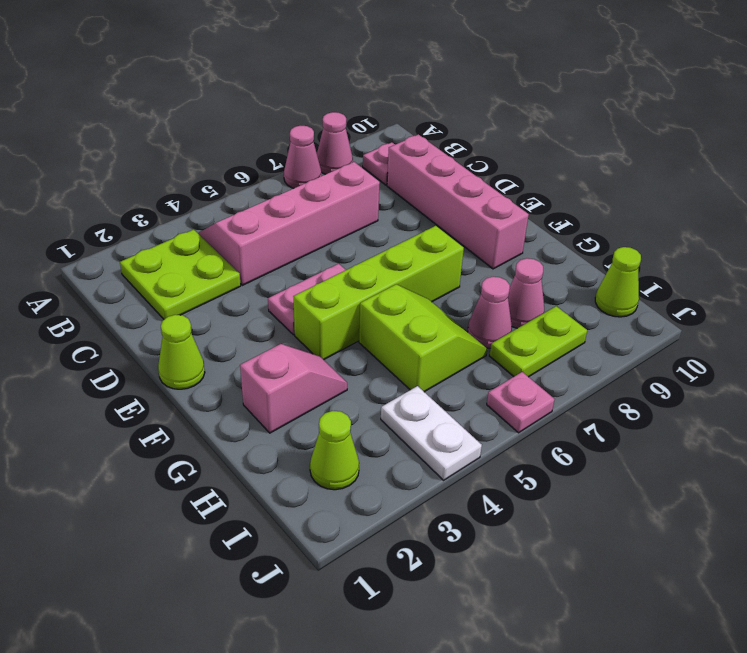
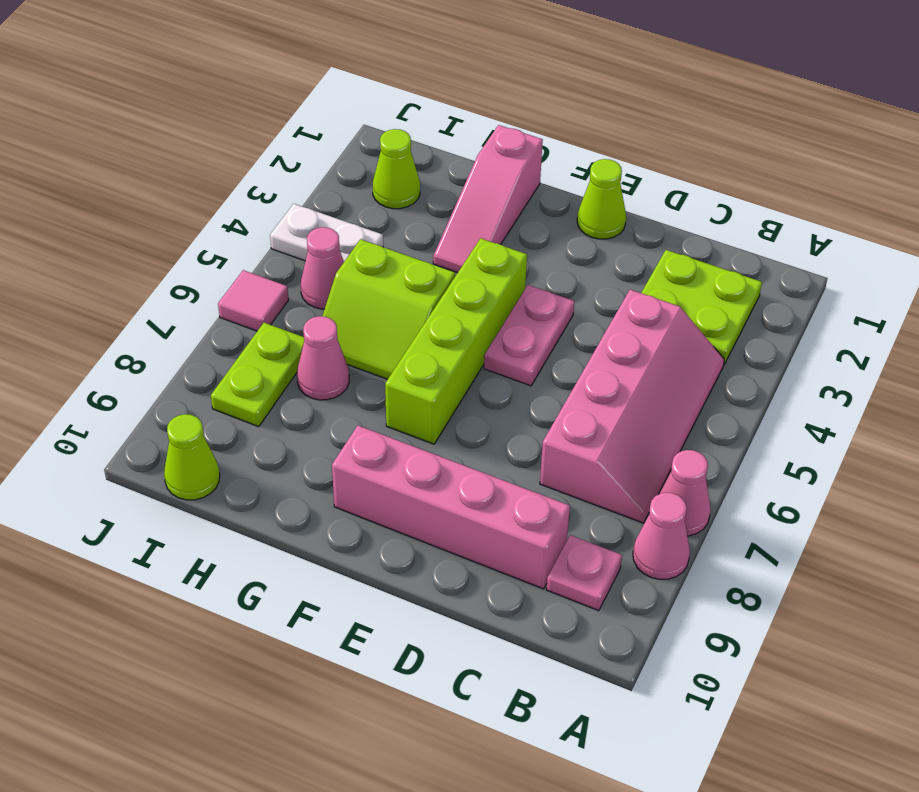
pink slope G2:G3 level 1 top 2 -> pink slope G1:G3 level 1 top 1
pink cone H8 level 1 -> pink cone I5 level 1
pink plate J6 level 1 -> pink tile J6 level 1

